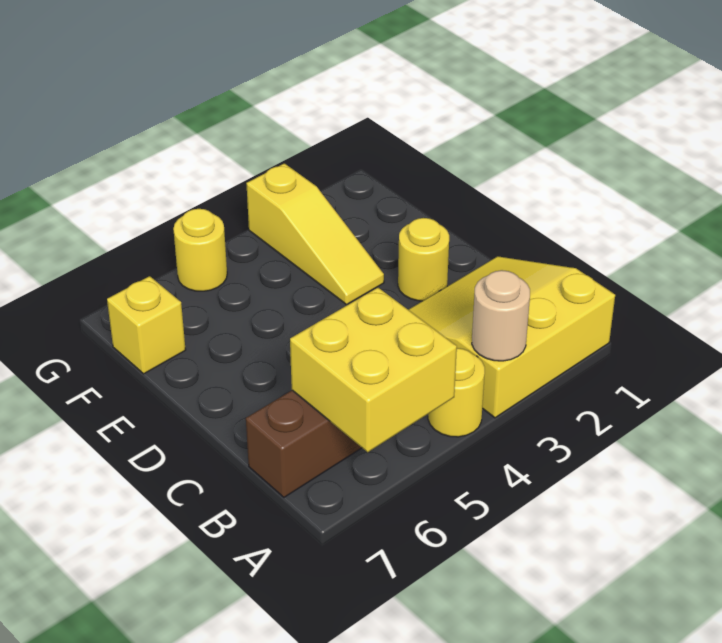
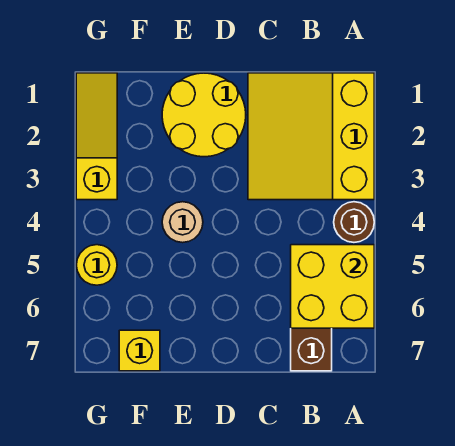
tan round brick A3 level 2 -> tan round brick E4 level 1
yellow round brick A4 level 1 -> brown round brick A4 level 1
yellow round brick D2 level 1 -> yellow round brick D1:E2 level 1
yellow slope E3:G3 level 1 top G -> yellow slope G1:G3 level 1 top 3

